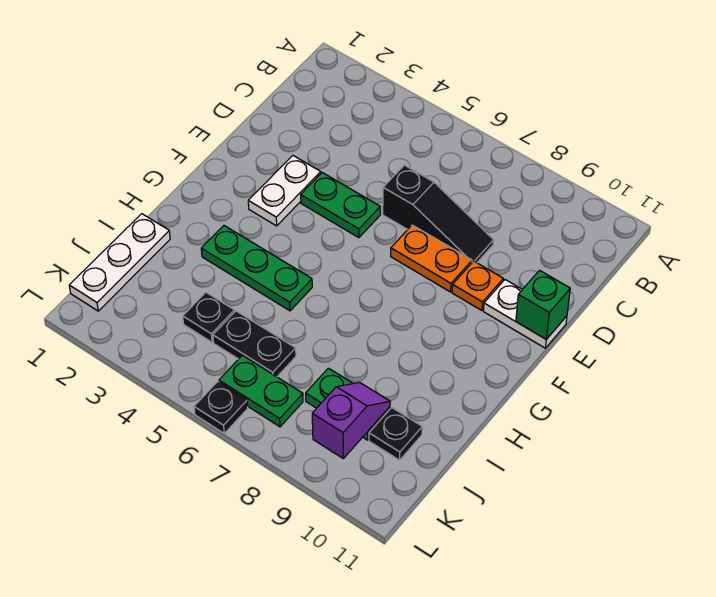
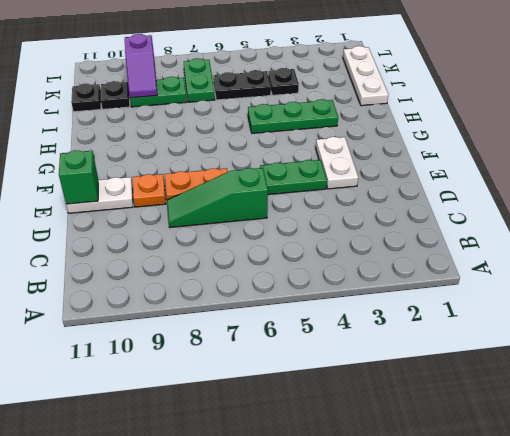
black slope D6:D8 level 1 top 6 -> green slope D6:D8 level 1 top 6
green plate K6:K7 level 1 -> green plate J7:K7 level 1
black plate L6 level 1 -> black plate J11 level 1

